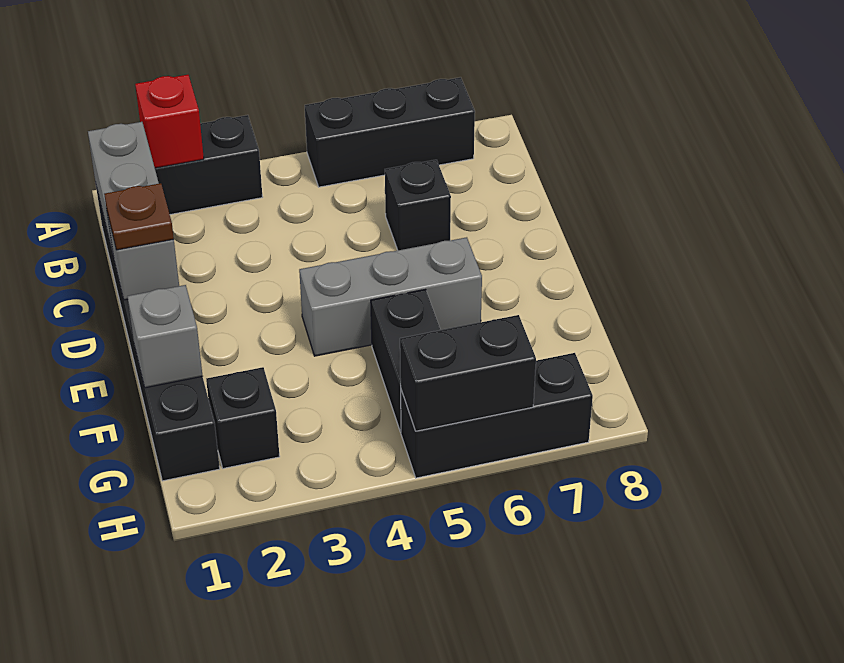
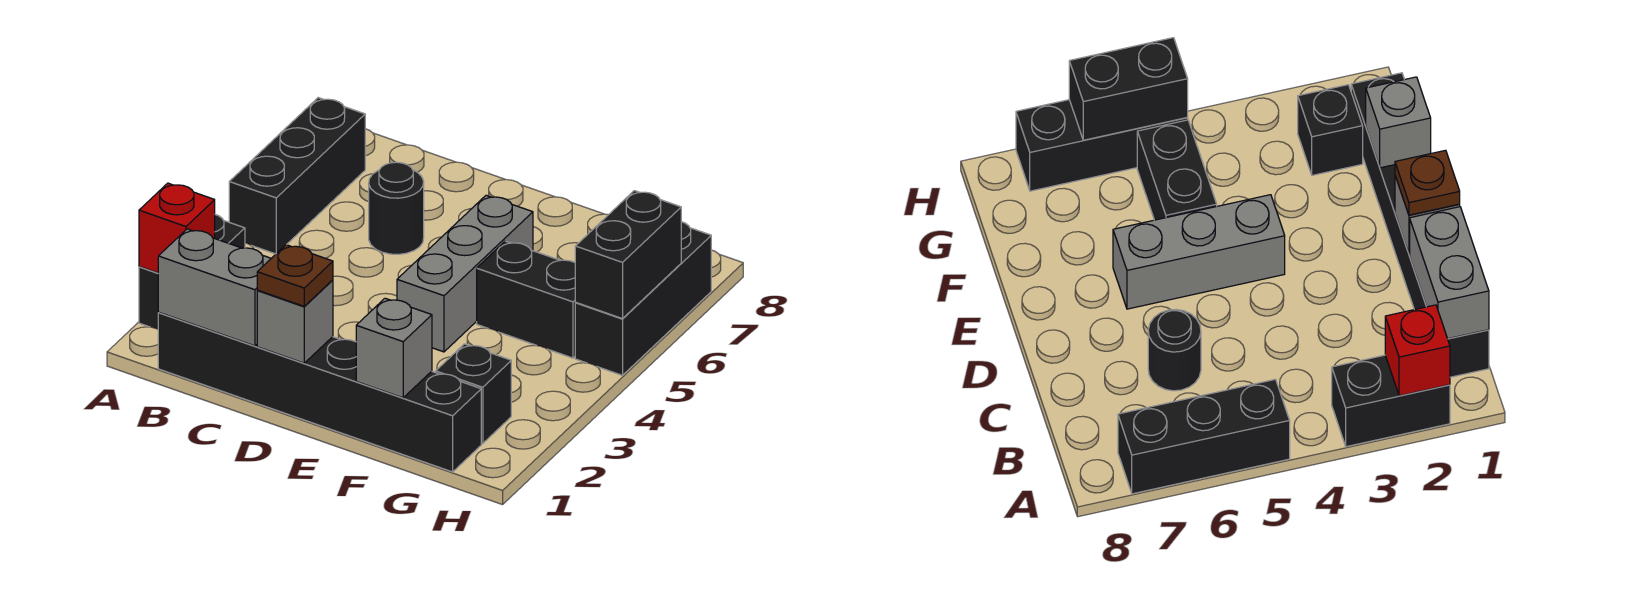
black brick C6 level 1 -> black round brick C6 level 1

